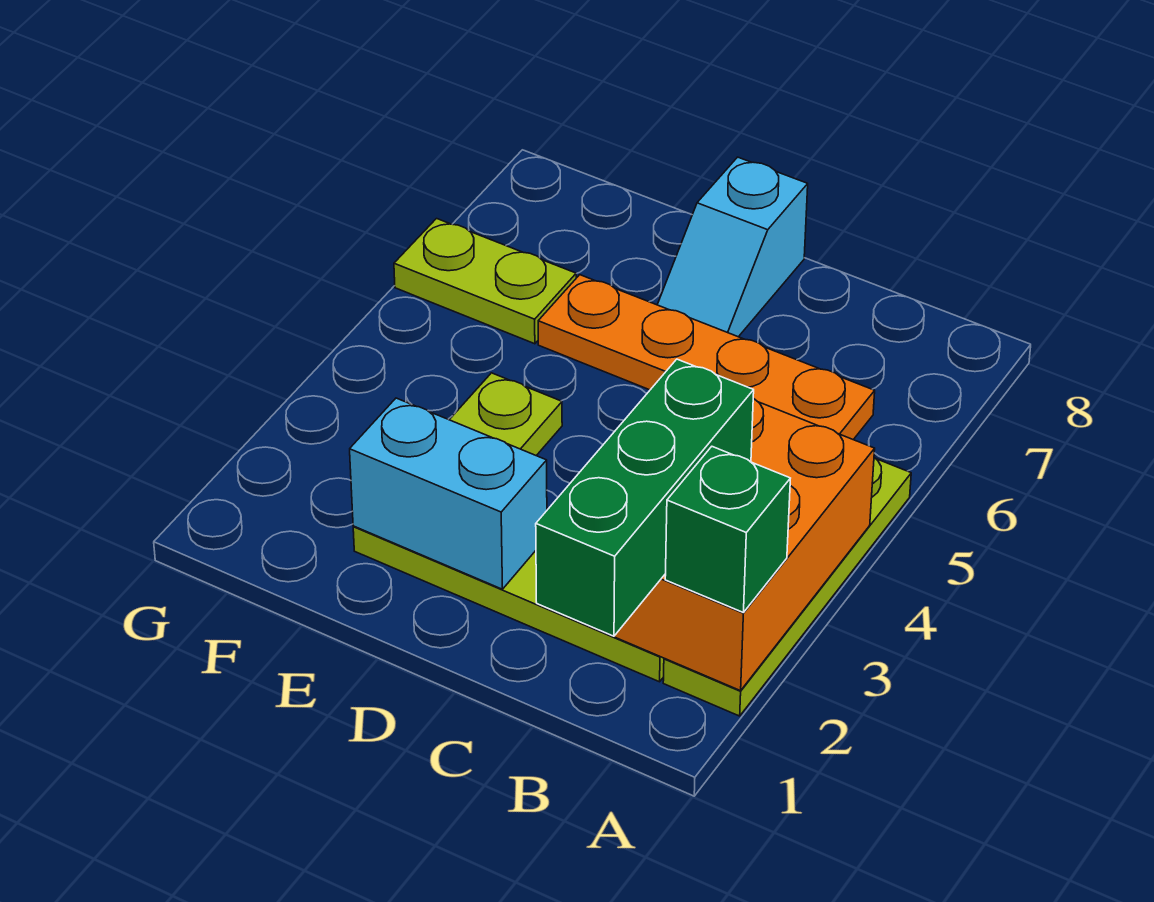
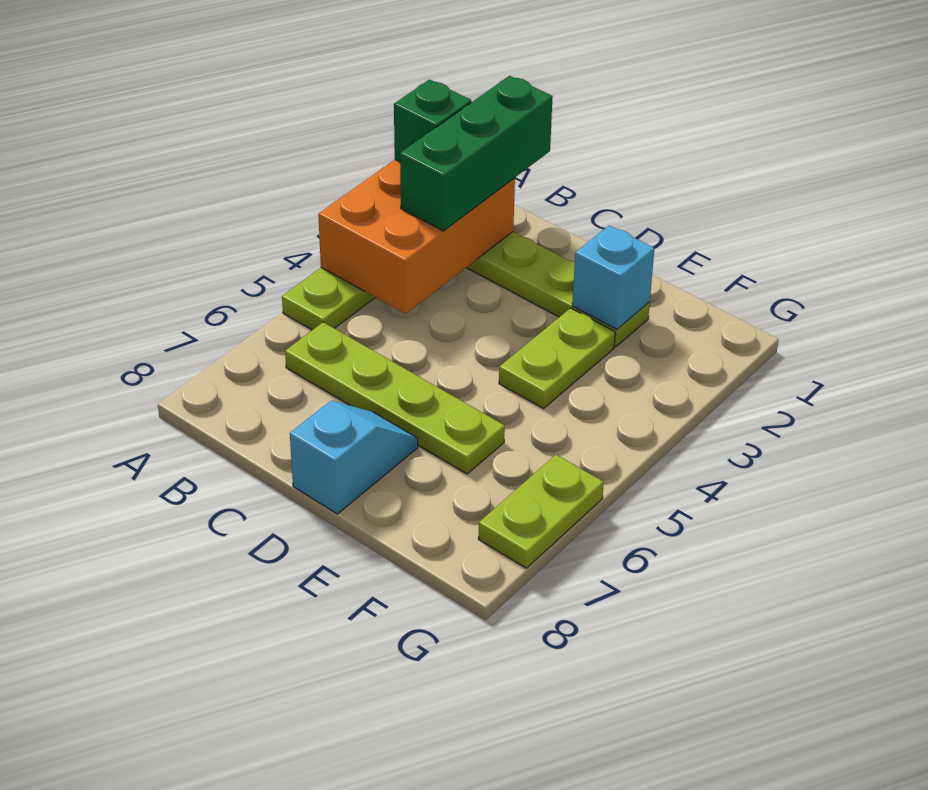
orange plate B6:E6 level 1 -> lime plate B6:E6 level 1
cyan brick D2:E2 level 2 -> cyan brick E2 level 2
lime plate F6:G6 level 1 -> lime plate G6:G7 level 1

